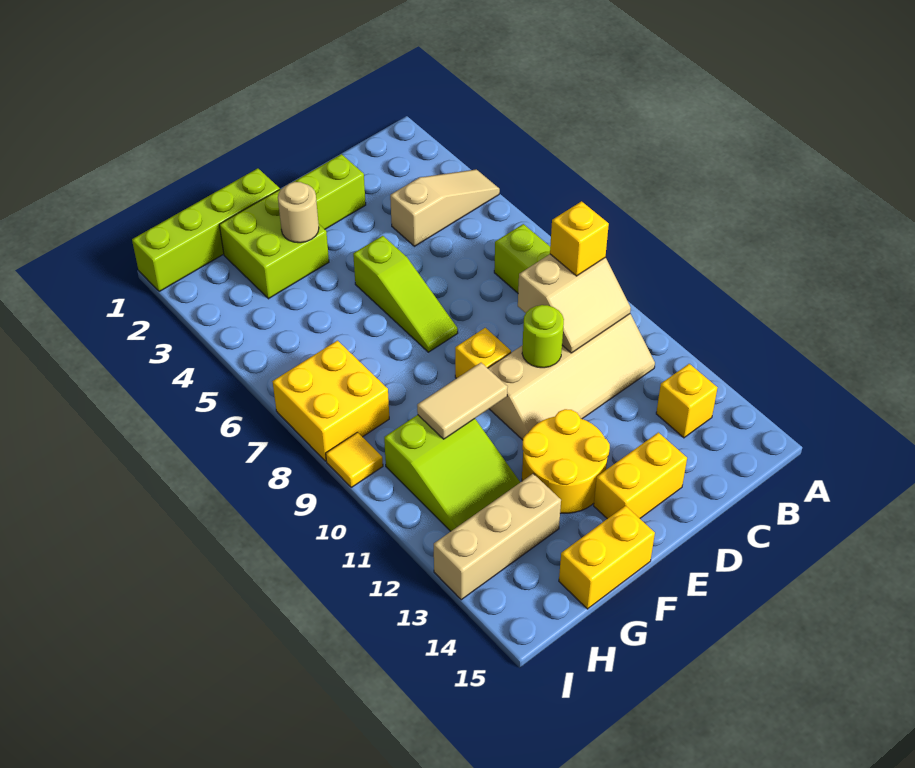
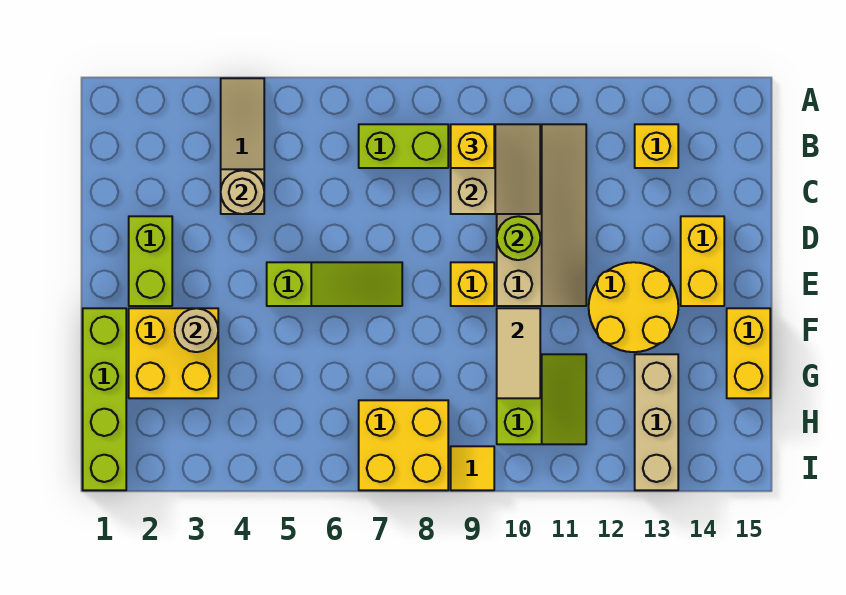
none -> tan round brick C4 level 2
lime brick F2:G3 level 1 -> yellow brick F2:G3 level 1
lime slope G10:H12 level 1 top 10 -> lime slope G10:H11 level 1 top 10

